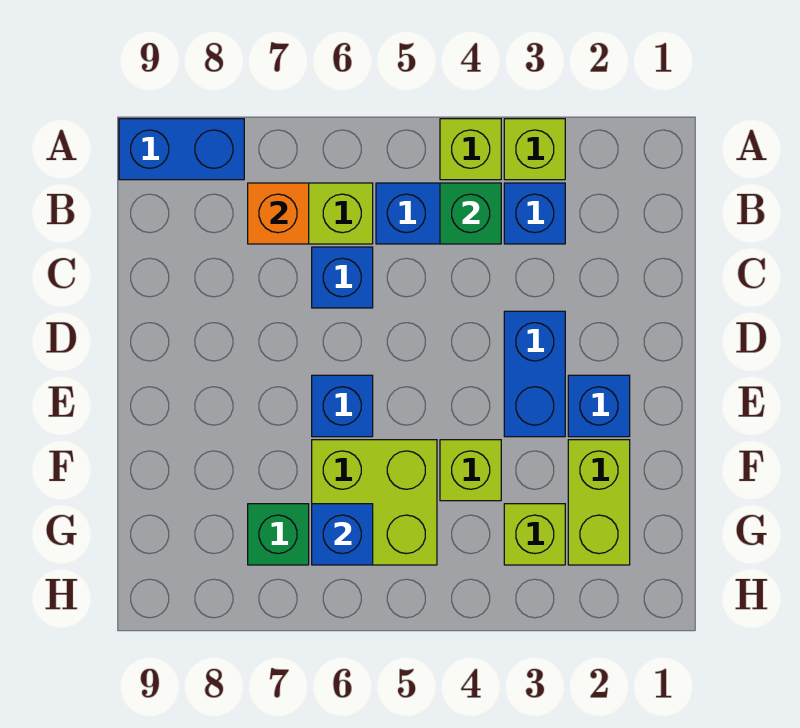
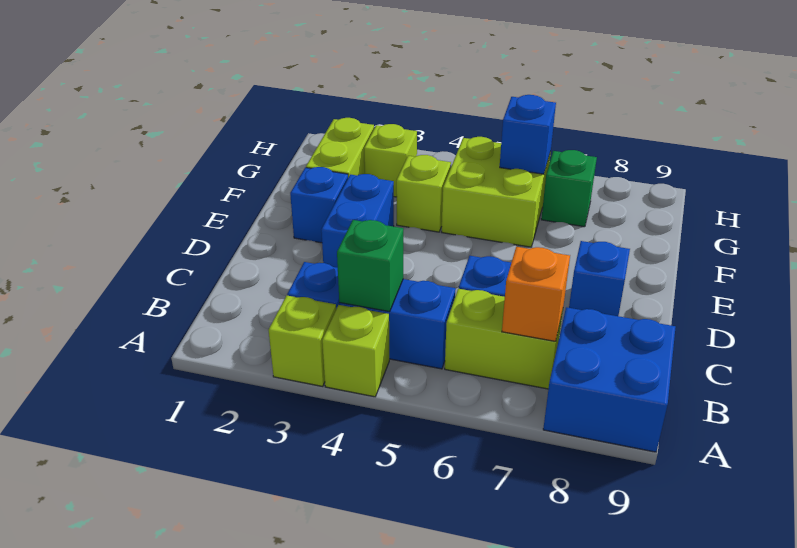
blue brick A8:A9 level 1 -> blue brick A8:B9 level 1
blue brick E6 level 1 -> blue brick D8 level 1

